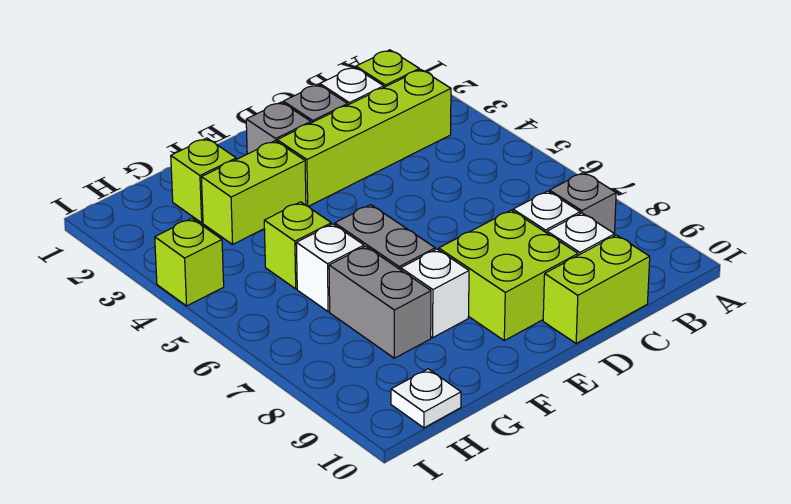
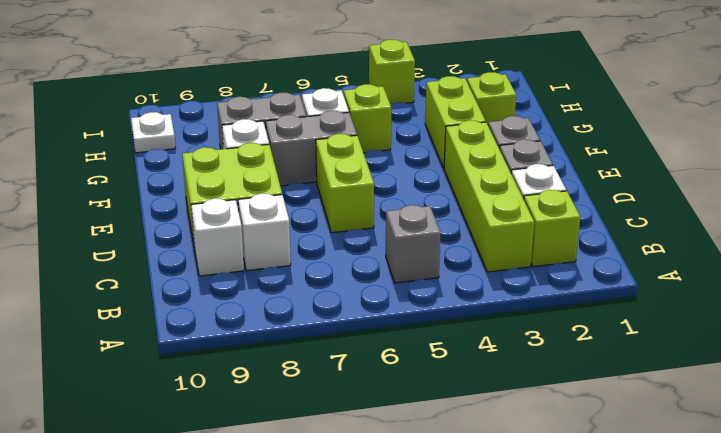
grey brick B8 level 1 -> grey brick B5 level 1
lime brick C10:D10 level 1 -> lime brick D6:E6 level 1

